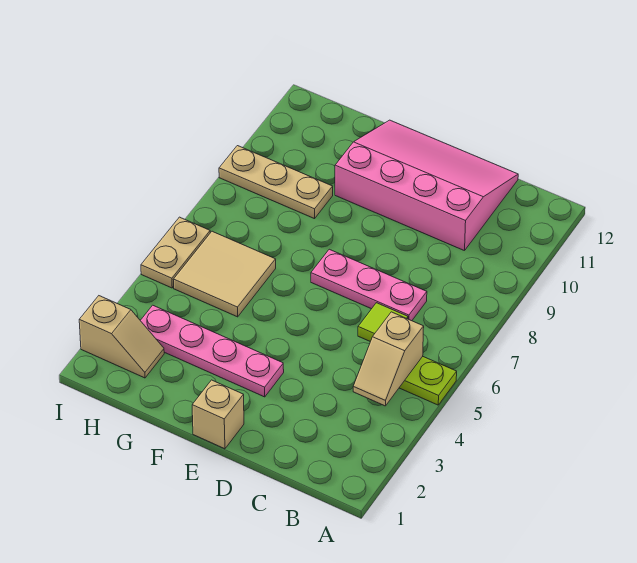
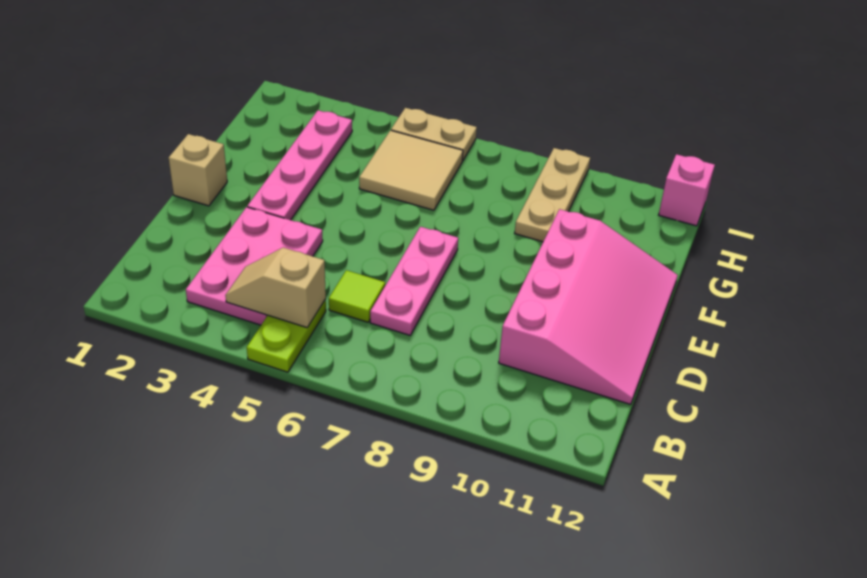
none -> pink plate B3:D4 level 1
tan slope H2:I2 level 1 top I -> none
none -> pink brick I12 level 1

